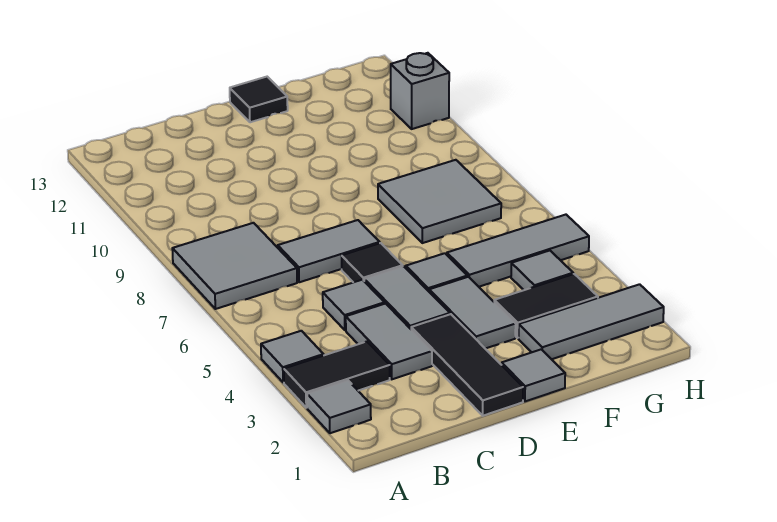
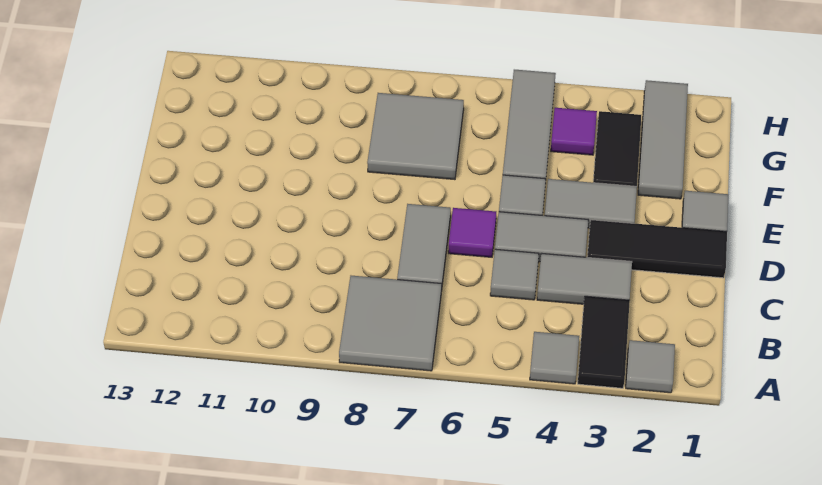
black tile D6 level 1 -> purple tile D6 level 1
black tile E13 level 1 -> none
grey tile G4 level 1 -> purple tile G4 level 1
grey brick H11 level 1 -> none

